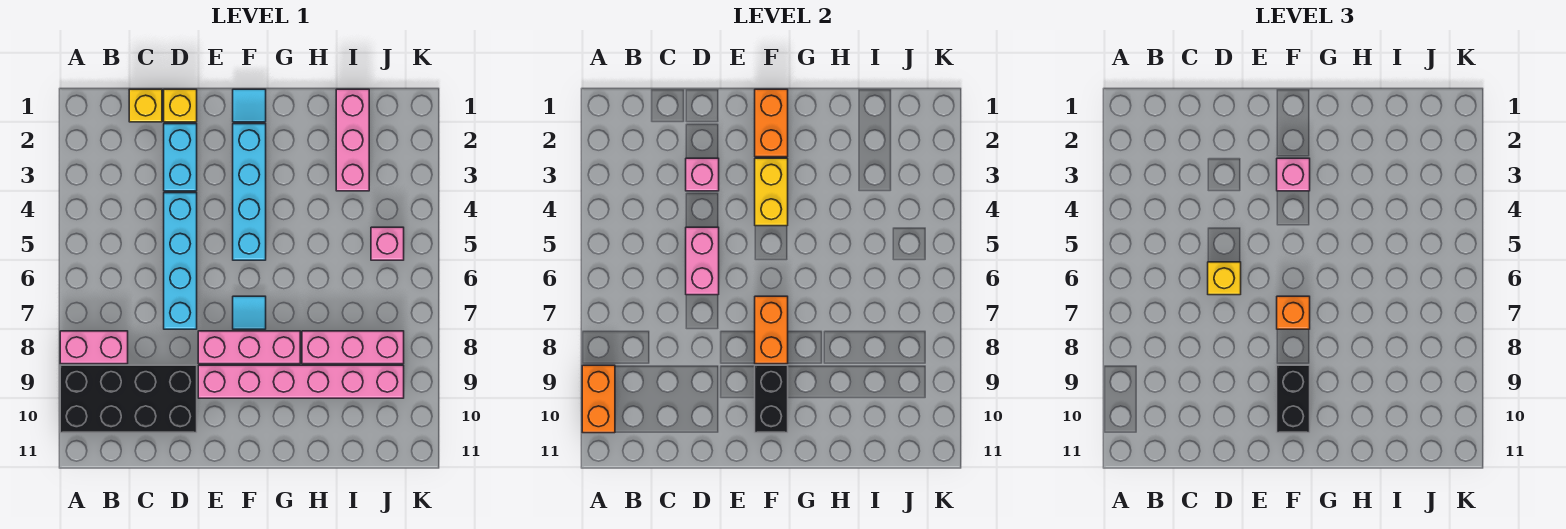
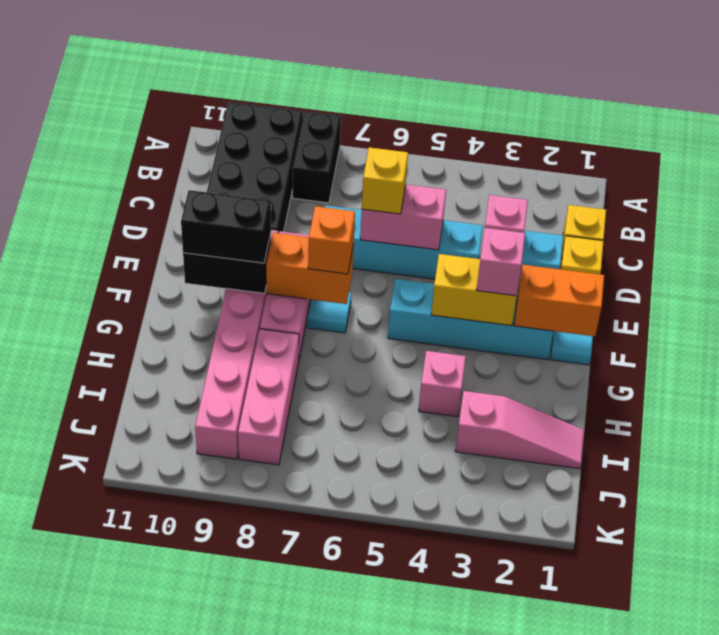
pink brick A8:B8 level 1 -> black brick A8:B8 level 1
orange brick A9:A10 level 2 -> none
pink brick I1:I3 level 1 -> pink slope I1:I3 level 1 top 3
pink brick J5 level 1 -> pink brick H4 level 1

